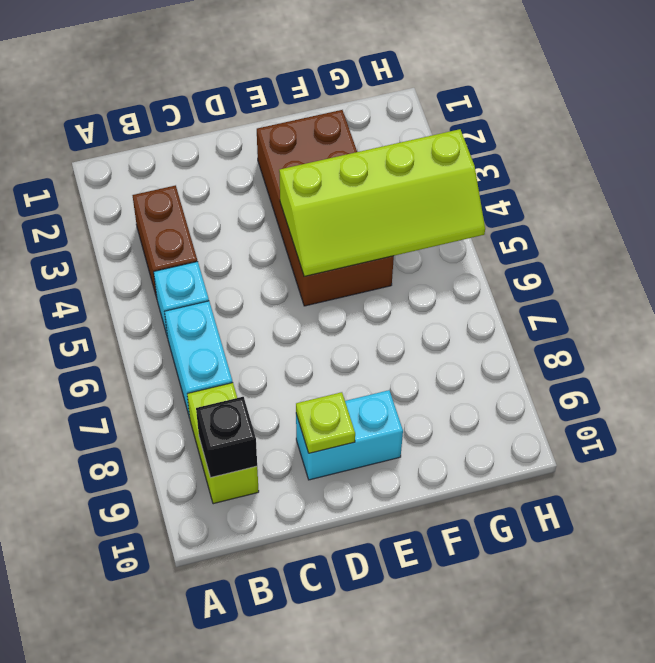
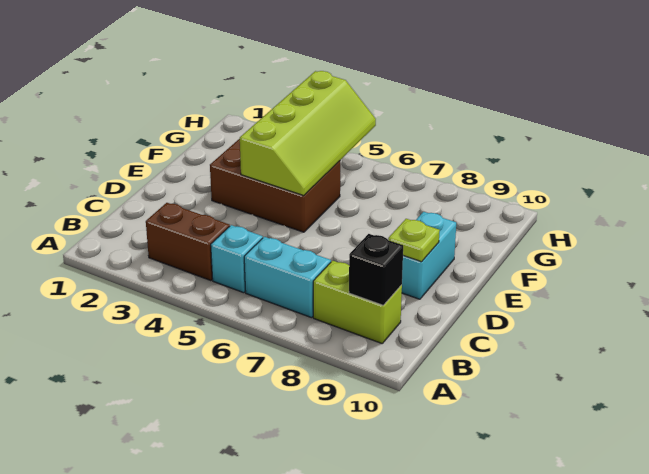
brown brick E2:F5 level 1 -> brown brick E3:F5 level 1

